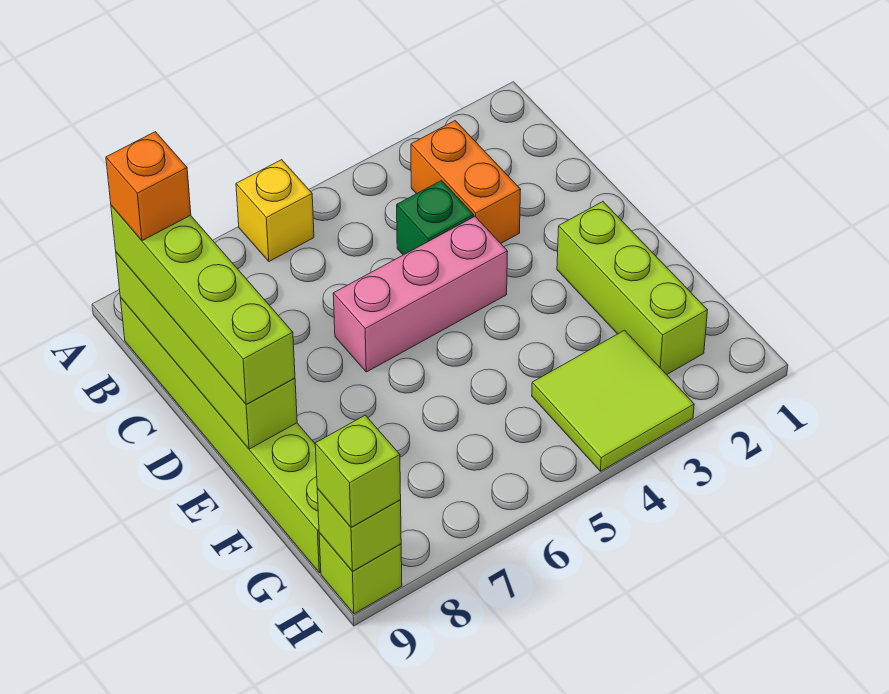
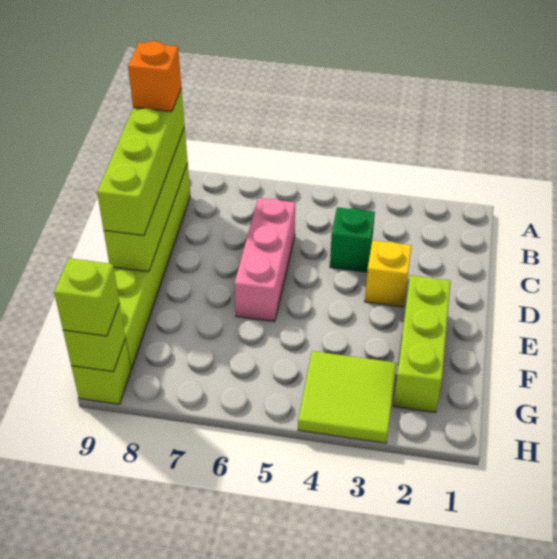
yellow brick A6 level 1 -> yellow brick D3 level 1
orange brick B3:C3 level 1 -> none
pink brick D4:D6 level 1 -> pink brick C6:E6 level 1

